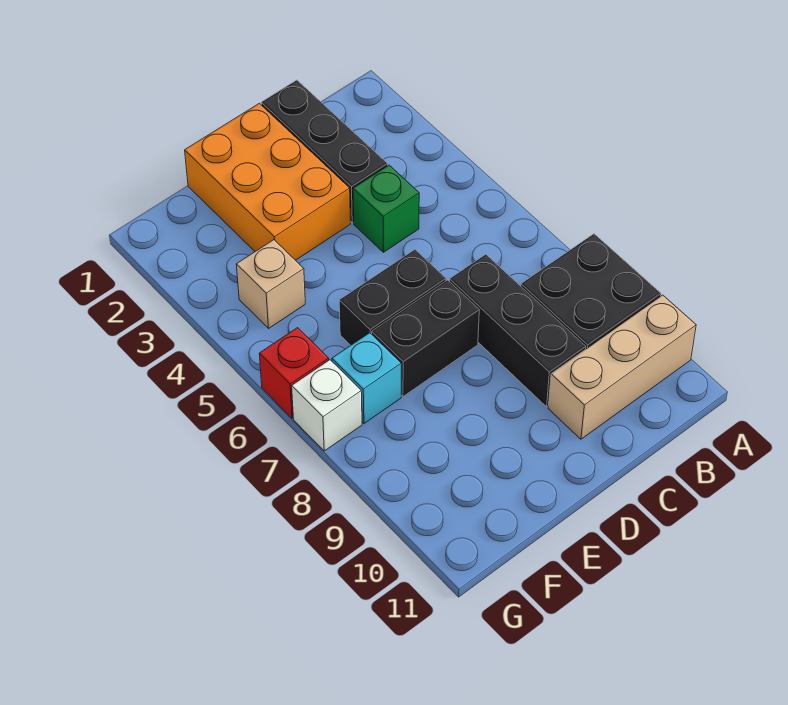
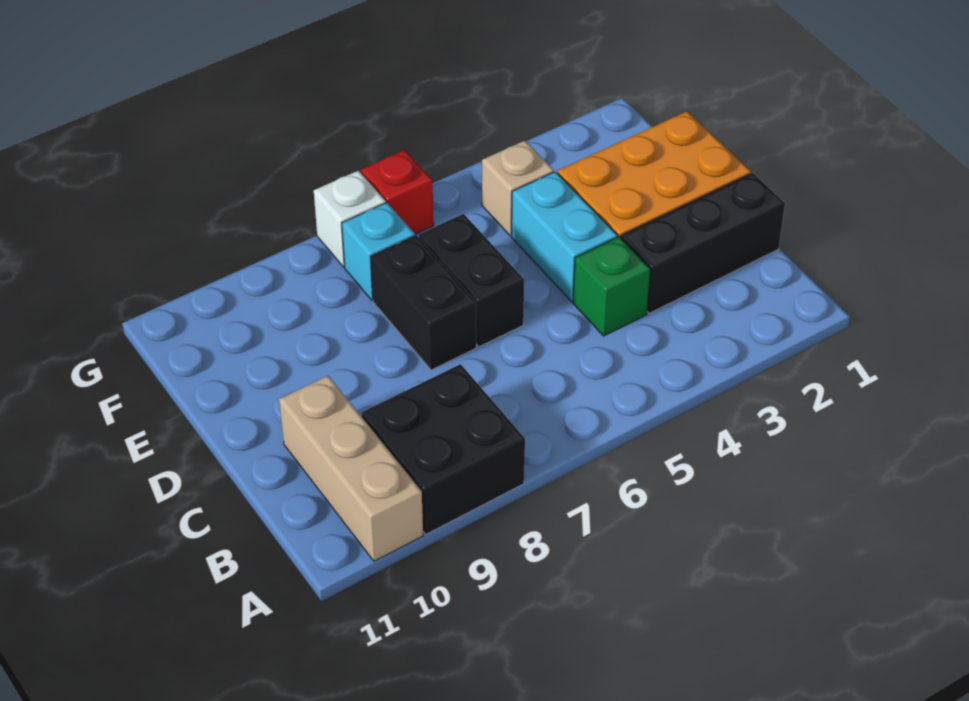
black brick C7:C9 level 1 -> none
none -> cyan brick D4:E4 level 1

